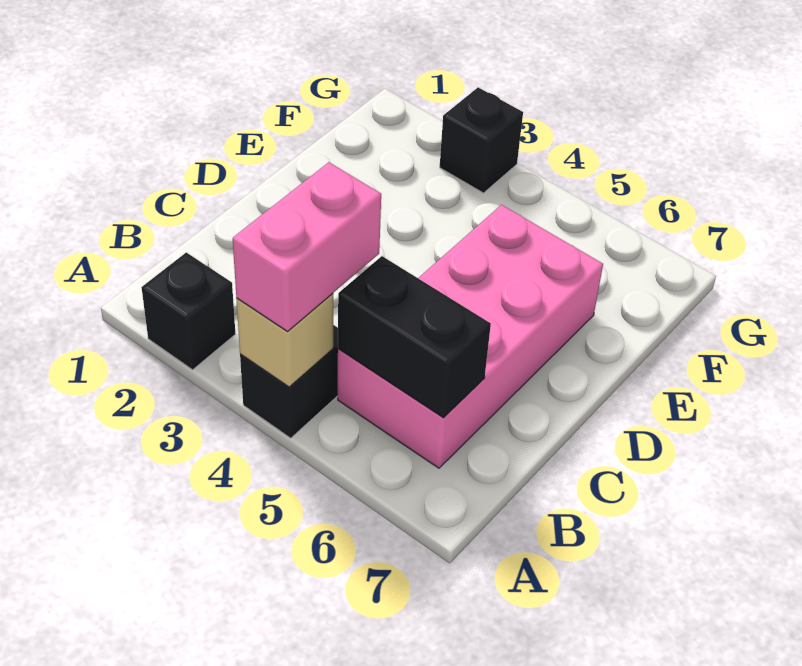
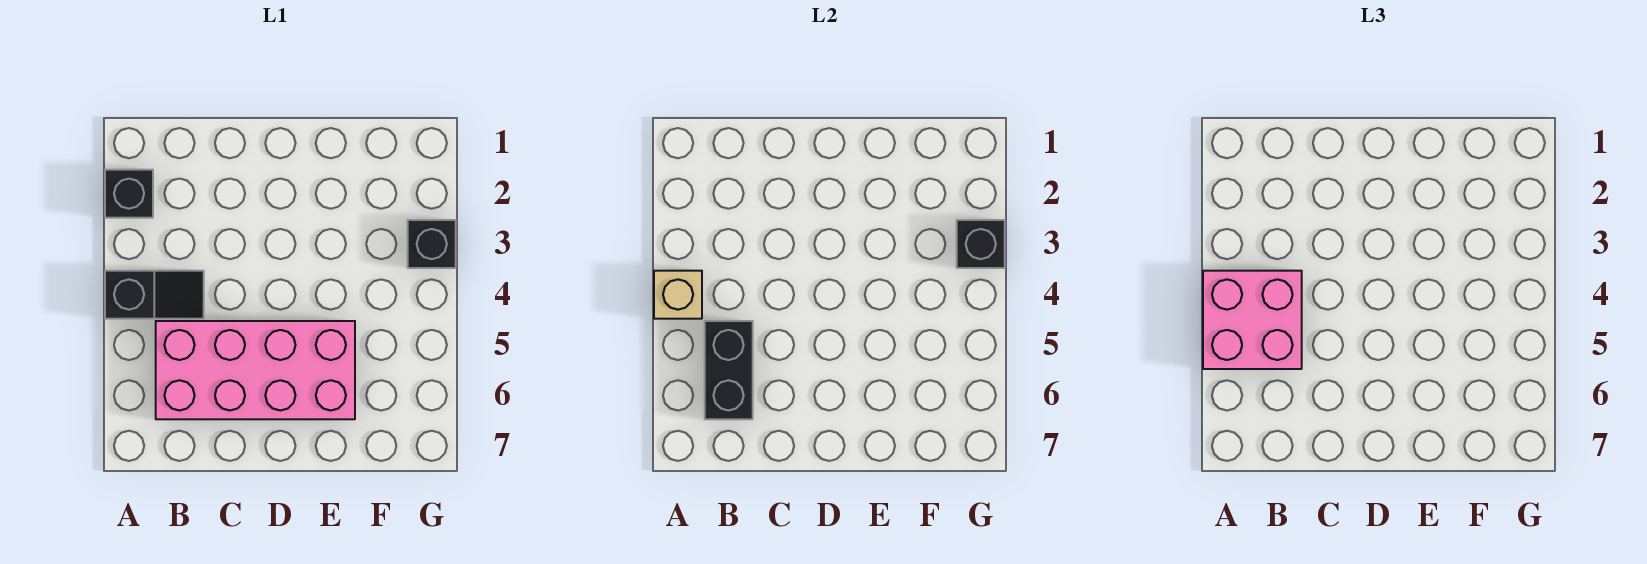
pink brick A4:B4 level 3 -> pink brick A4:B5 level 3
none -> black brick G3 level 2

